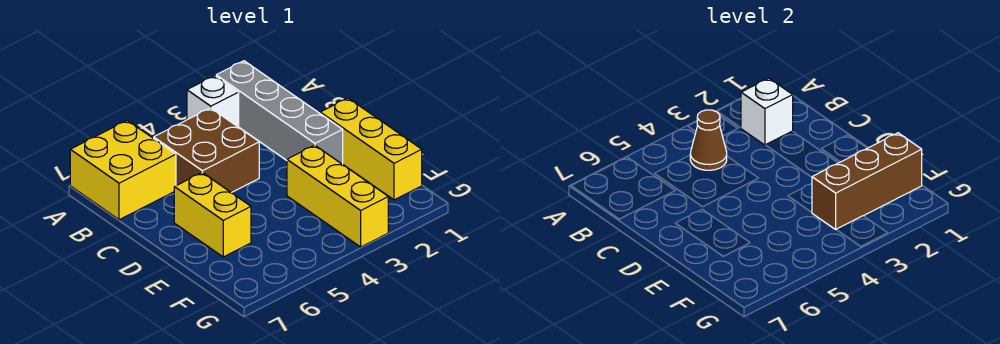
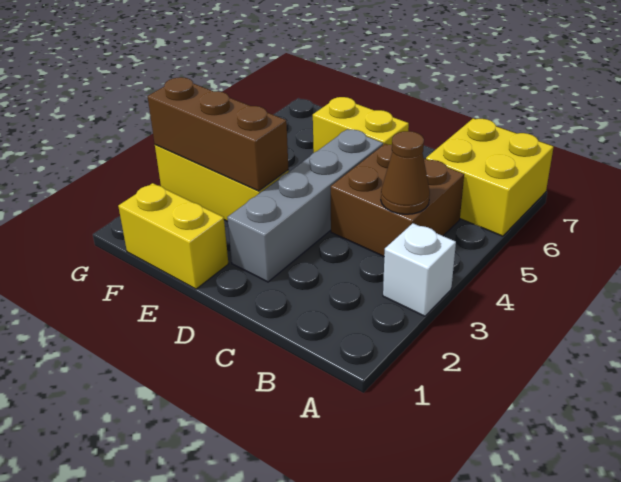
grey brick A2:D2 level 1 -> grey brick D2:D5 level 1
white brick B2 level 2 -> none
yellow brick D1:F1 level 1 -> yellow brick E1:F1 level 1
brown brick F1:F3 level 2 -> brown brick E3:G3 level 2

